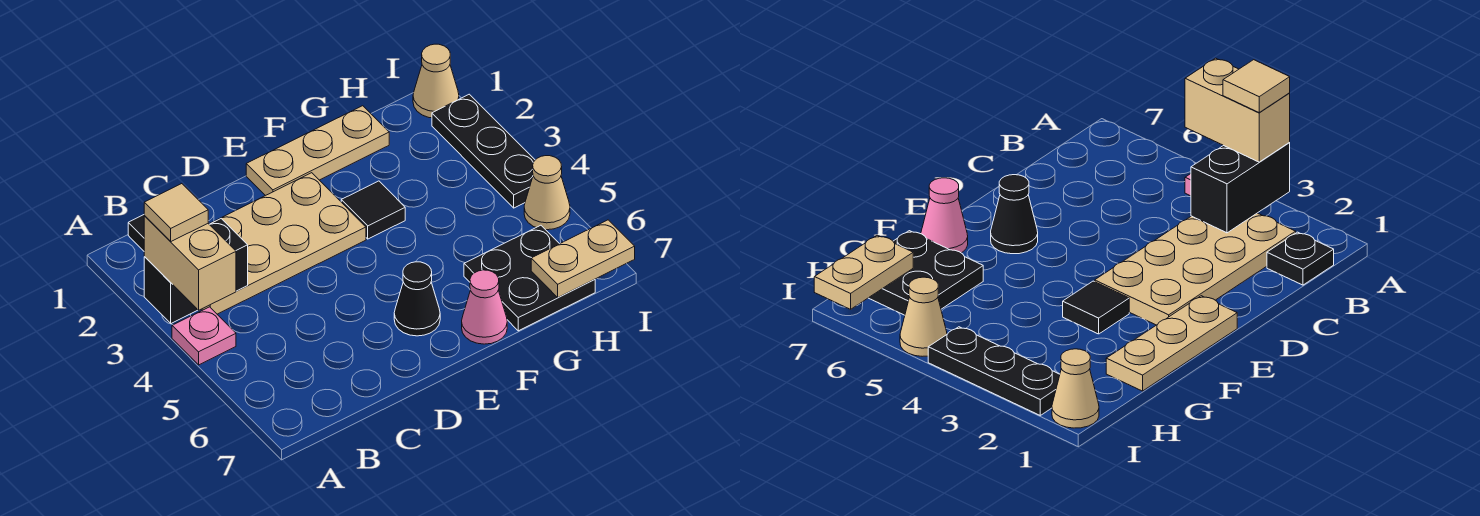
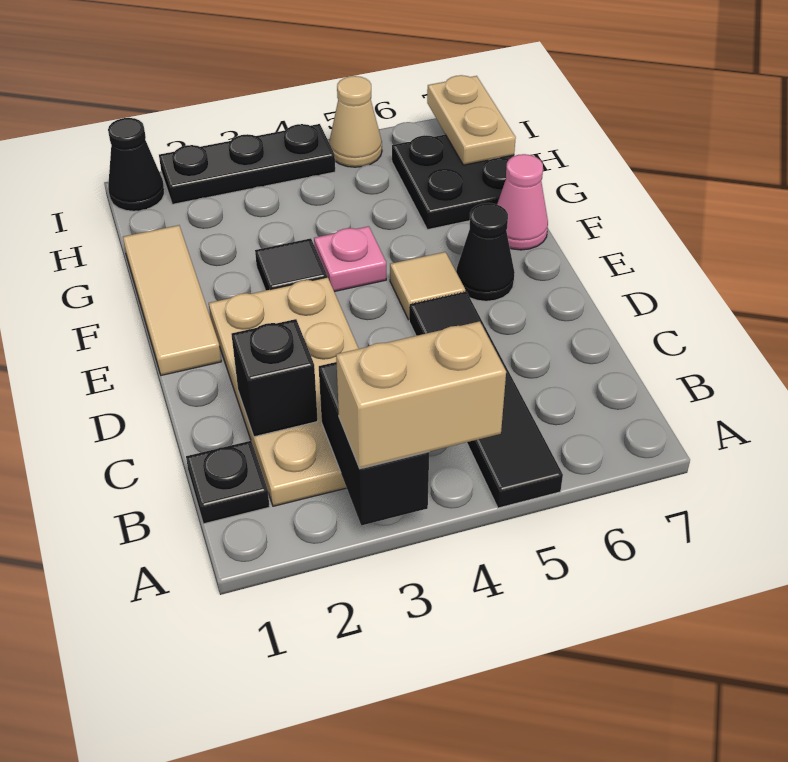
tan tile A3 level 4 -> tan tile E5 level 1
pink plate A4 level 1 -> pink plate F4 level 1
none -> black tile A5:D5 level 1
none -> black brick C2 level 2
tan plate E1:G1 level 1 -> tan tile E1:G1 level 1
tan cone I1 level 1 -> black cone I1 level 1

